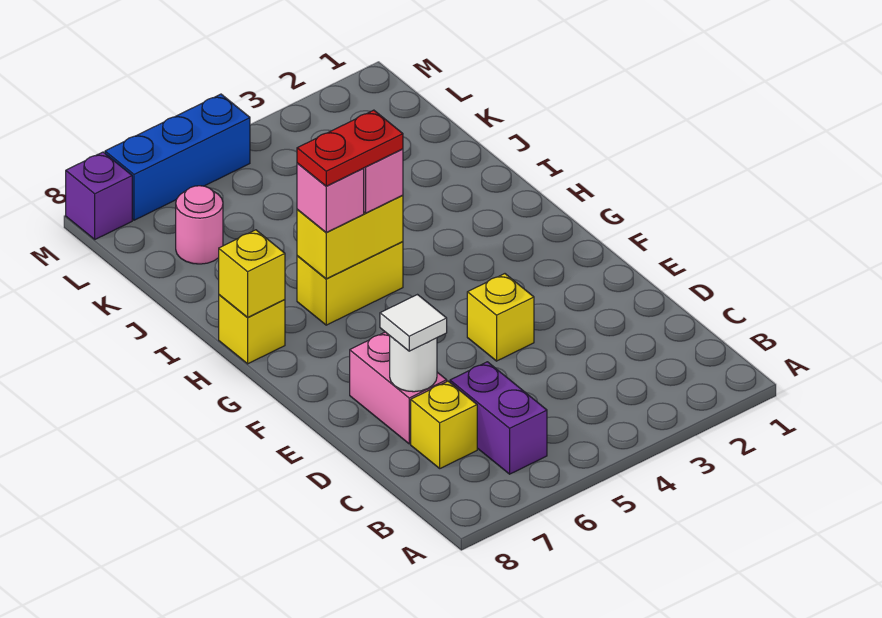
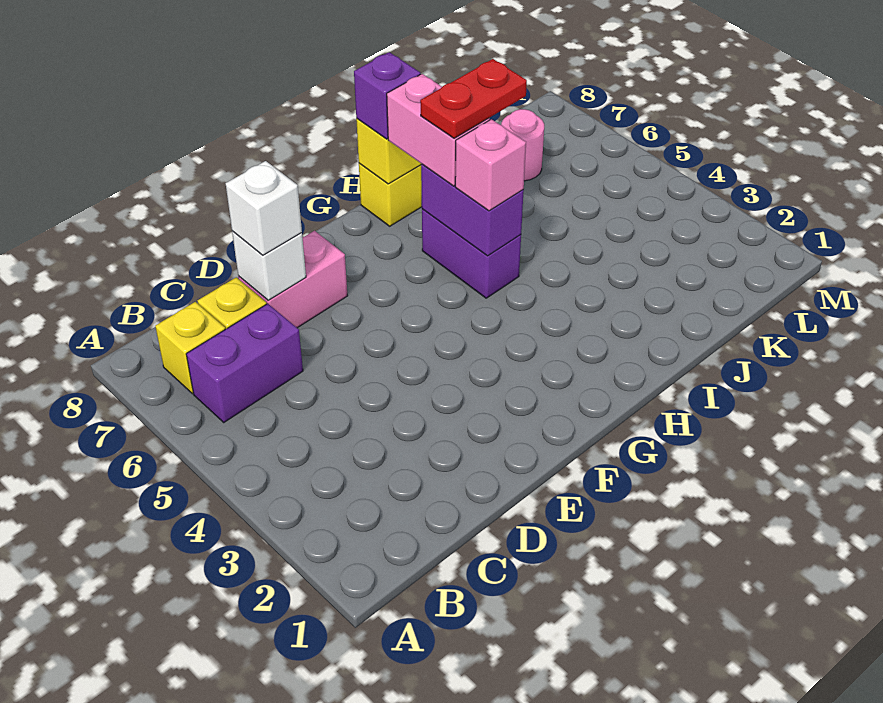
white round brick D7 level 2 -> white brick D7 level 2
white tile D7 level 3 -> white brick D7 level 3
yellow brick E4 level 1 -> yellow brick B7 level 1
yellow brick H5:H6 level 1 -> purple brick H5:H6 level 1
yellow brick H5:H6 level 2 -> purple brick H5:H6 level 2
red plate H5:H6 level 4 -> red plate H6:I6 level 4
pink brick H6 level 3 -> pink brick H6:H7 level 3
blue brick M5:M7 level 1 -> none
purple brick M8 level 1 -> purple brick H8 level 3

